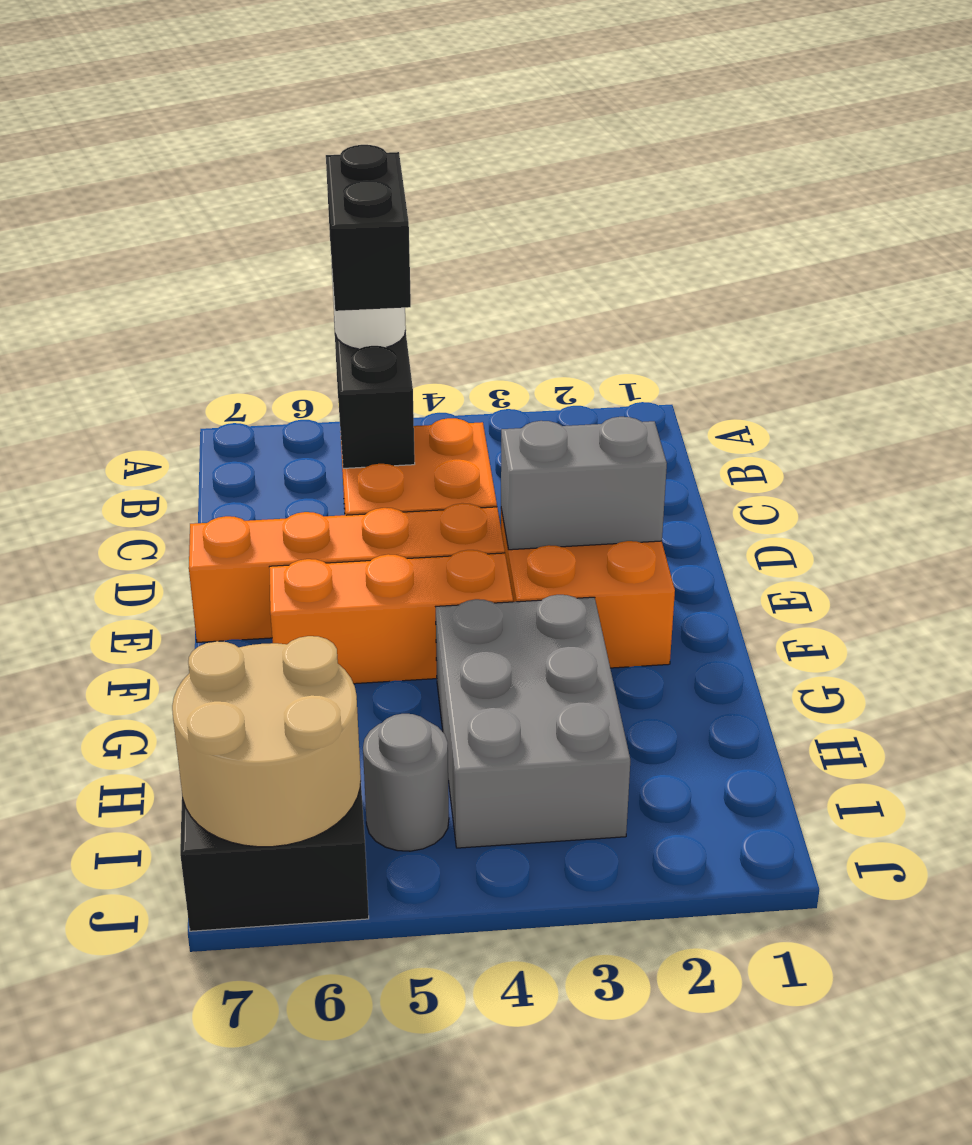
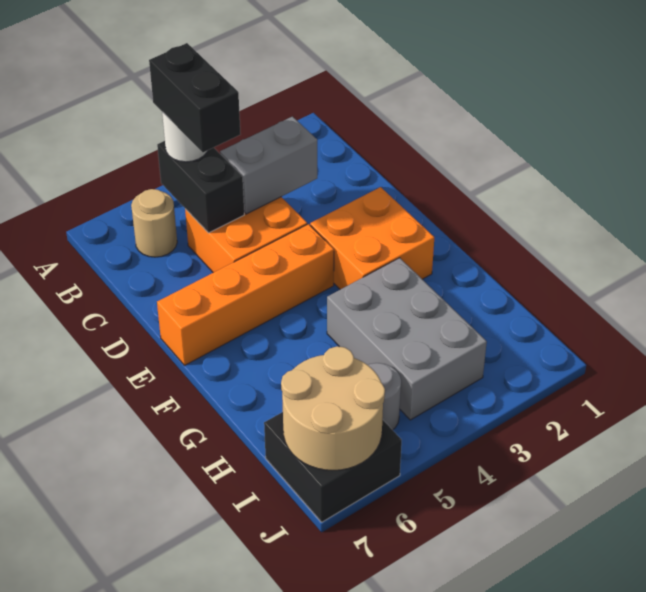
none -> tan round brick B6 level 1
grey brick E2:E3 level 2 -> grey brick C3:C4 level 2
orange brick F4:F6 level 1 -> none

